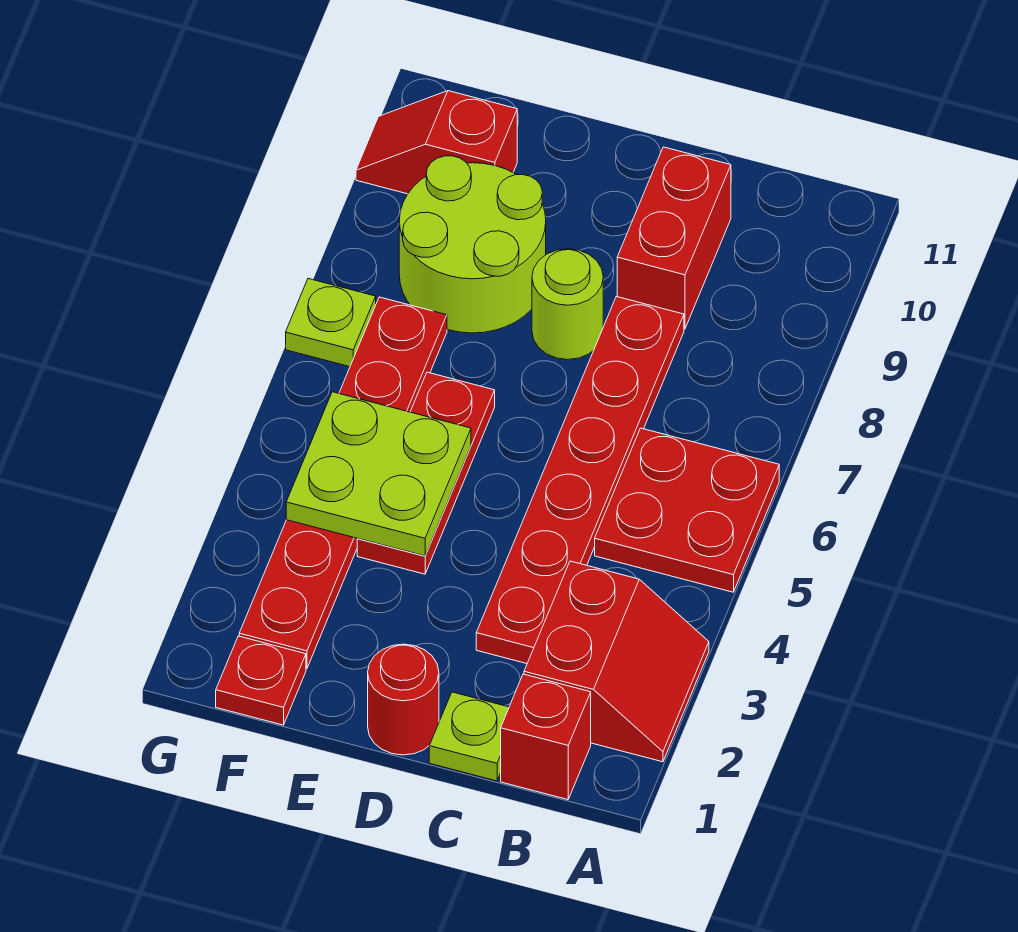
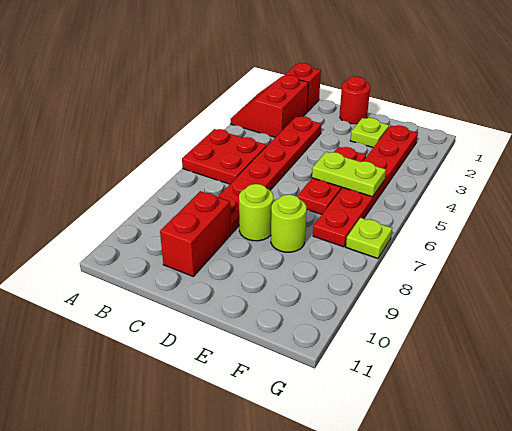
lime plate C1 level 1 -> lime plate E2 level 1
lime plate E4:F5 level 2 -> lime plate E5:F5 level 2
lime round brick E8:F9 level 1 -> lime round brick E8 level 1
red plate F1 level 1 -> none
red slope F10:G10 level 1 top F -> none

